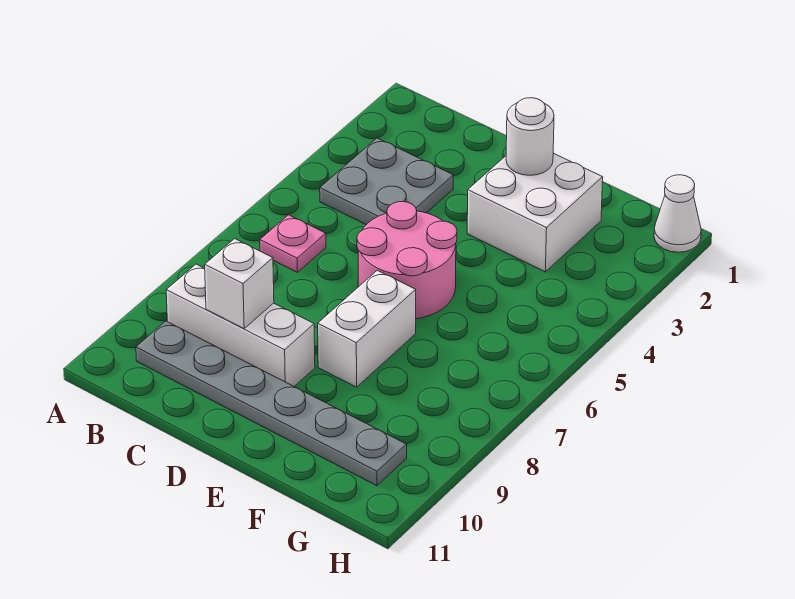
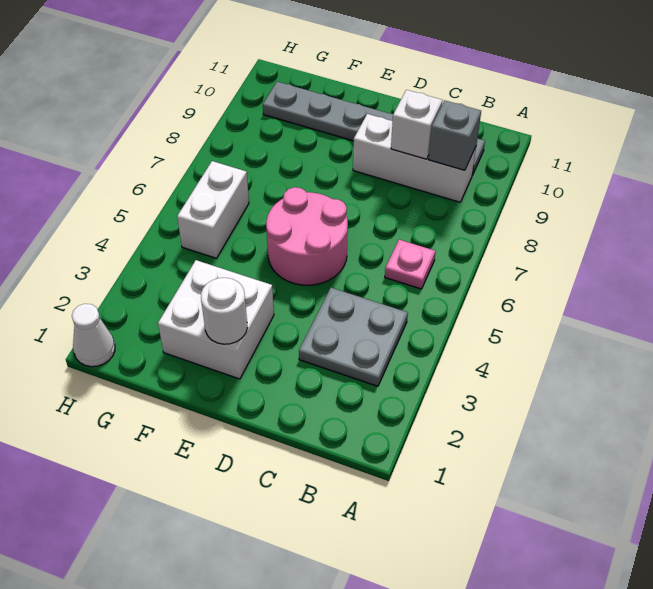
none -> grey brick B9 level 2
white brick E7:E8 level 1 -> white brick G5:G6 level 1

